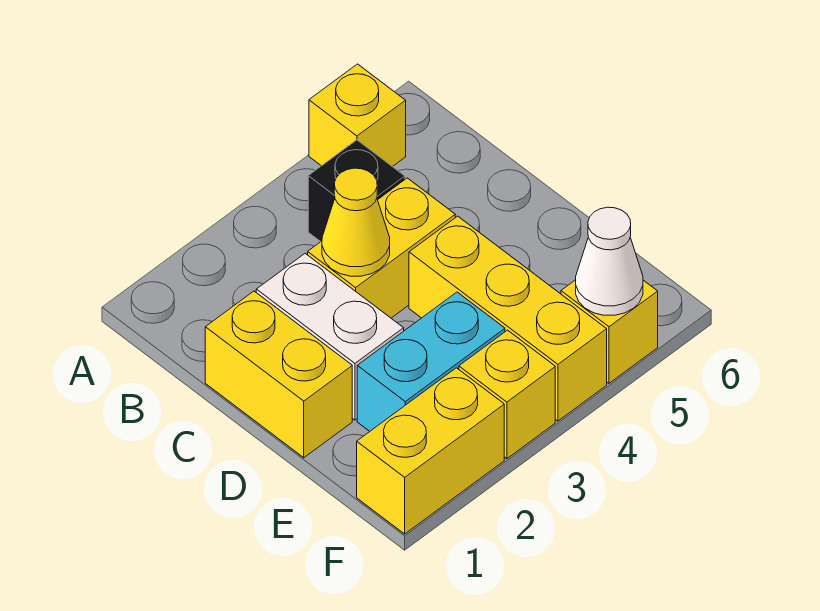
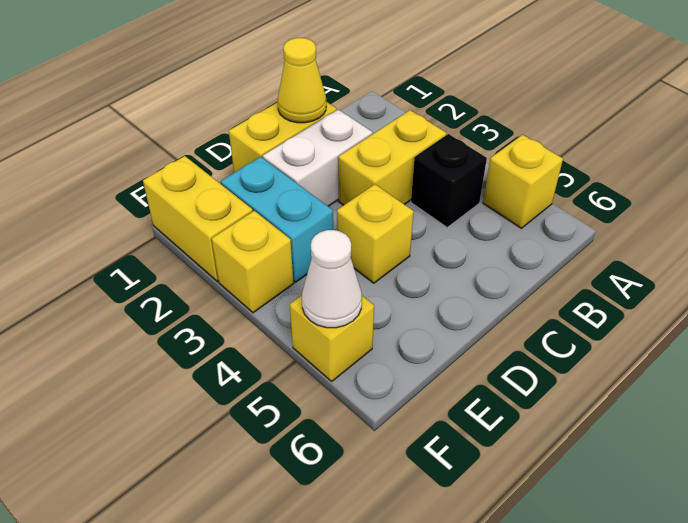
yellow brick C3:C4 level 1 -> yellow brick B3:C3 level 1
yellow cone C3 level 2 -> yellow cone C1 level 2
yellow brick D4:F4 level 1 -> yellow brick D4 level 1

